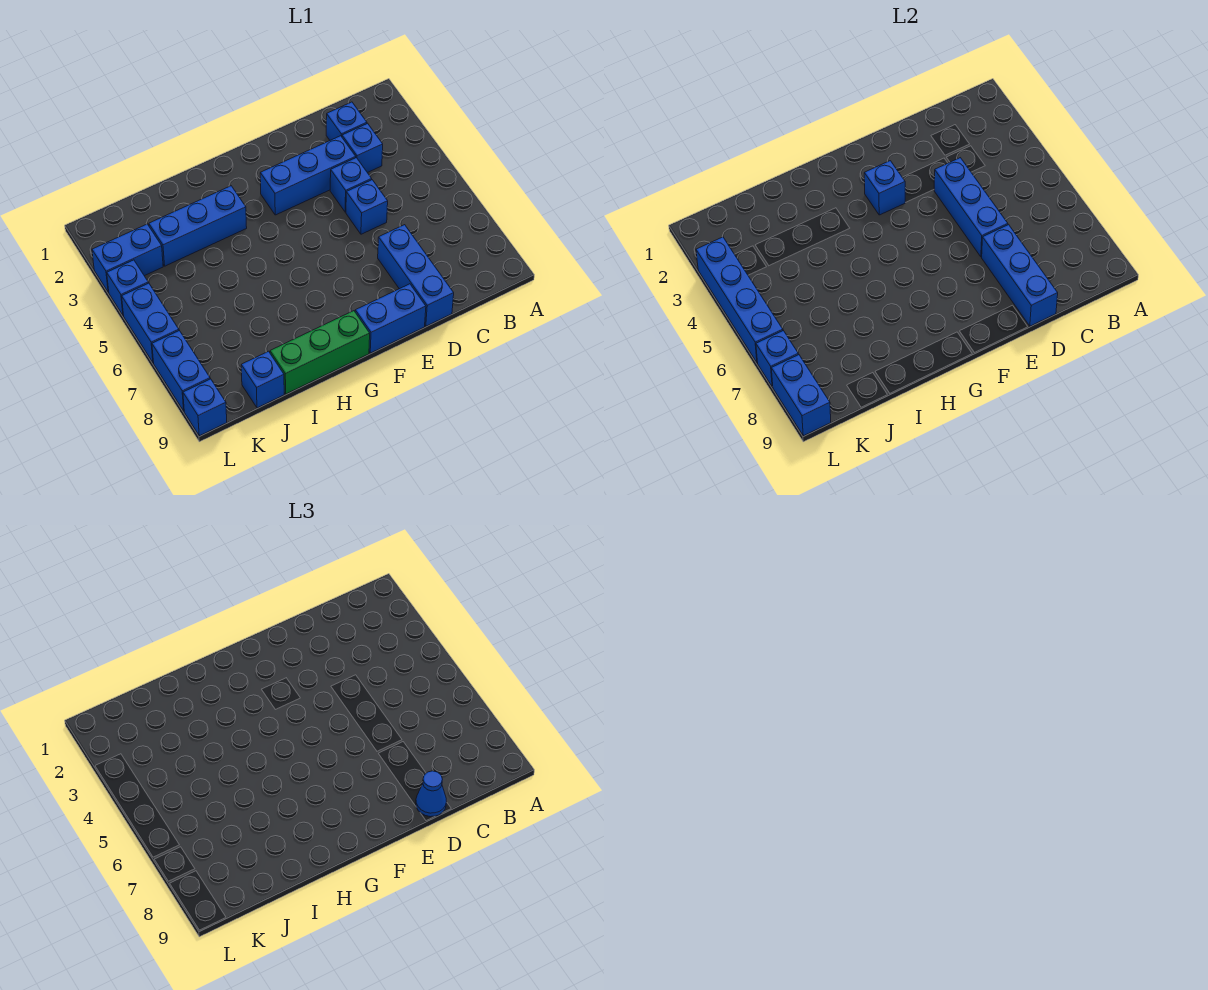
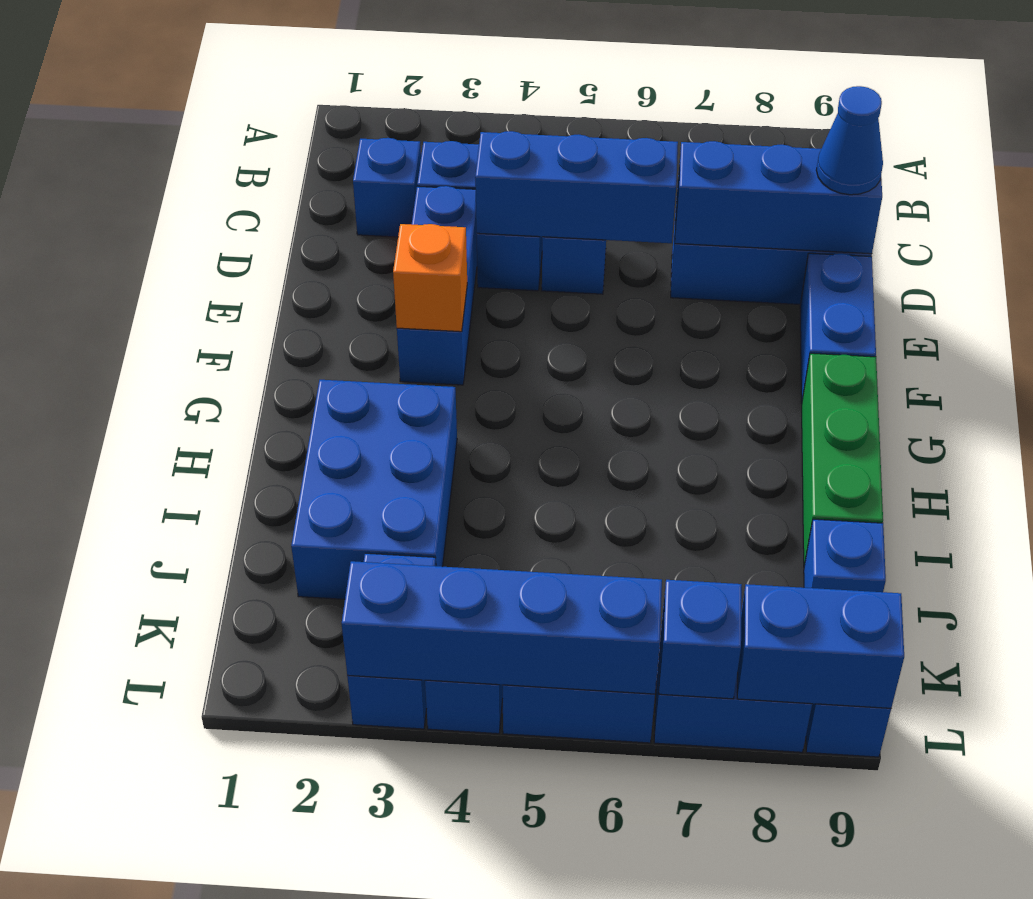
blue brick F3 level 2 -> orange brick F3 level 2
blue brick H3:J3 level 1 -> blue brick H2:J3 level 1

